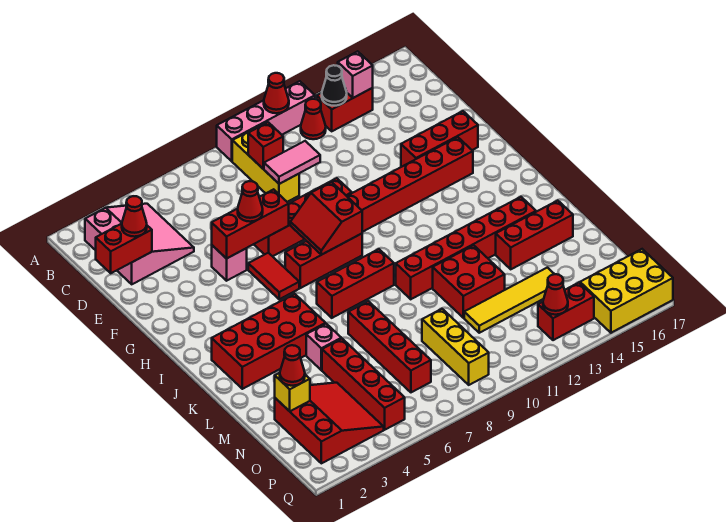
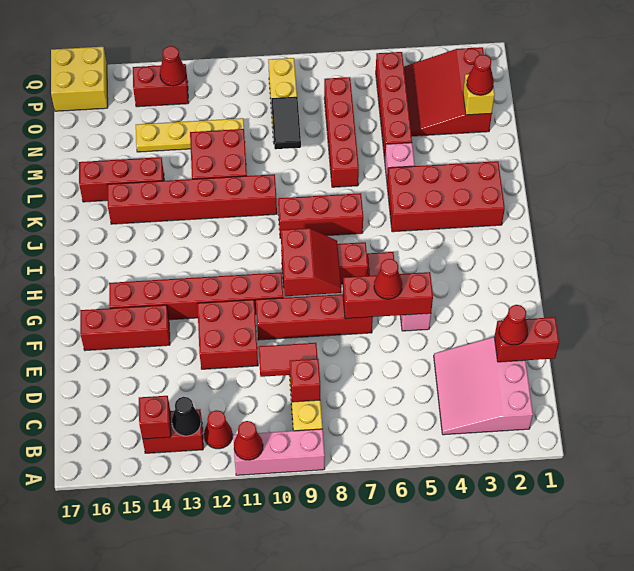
pink brick A9:A12 level 1 -> pink brick A9:A11 level 1
pink brick B14 level 2 -> red brick B14 level 2
pink tile D9:D10 level 2 -> red tile D9:D10 level 2
none -> red brick E11:F12 level 1
none -> black tile M9:N9 level 2
yellow tile N11:N14 level 1 -> yellow plate N11:N14 level 1
yellow brick P15:Q17 level 1 -> yellow brick P16:Q17 level 1

